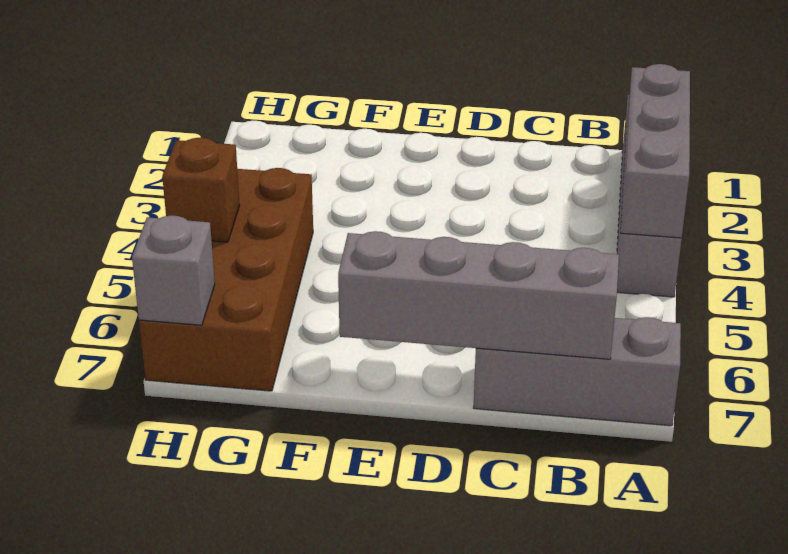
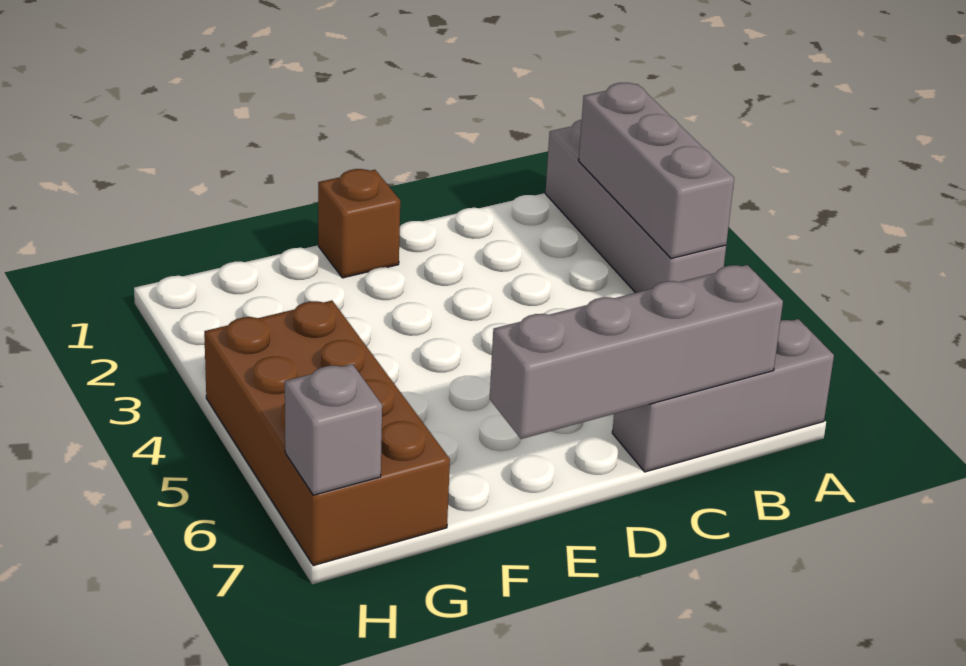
brown brick H5 level 2 -> brown brick E1 level 1

